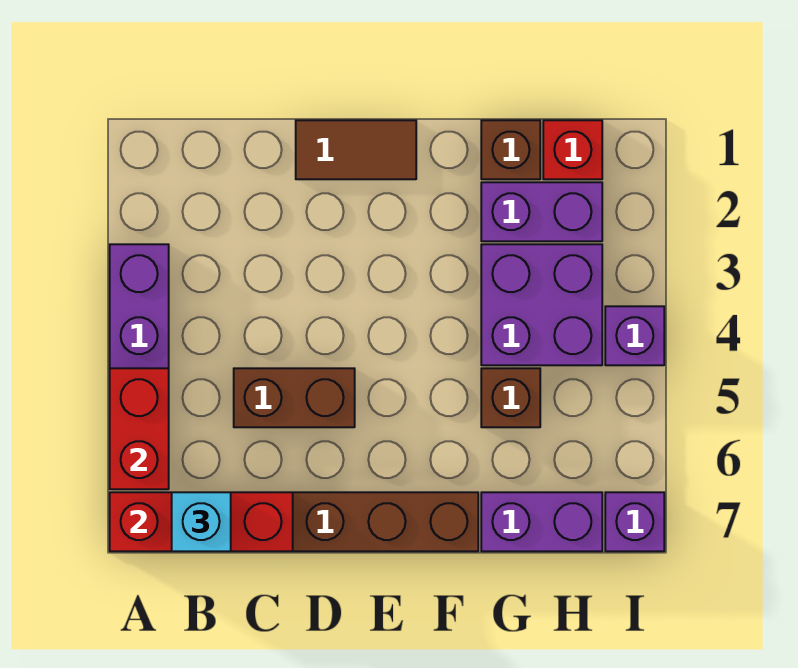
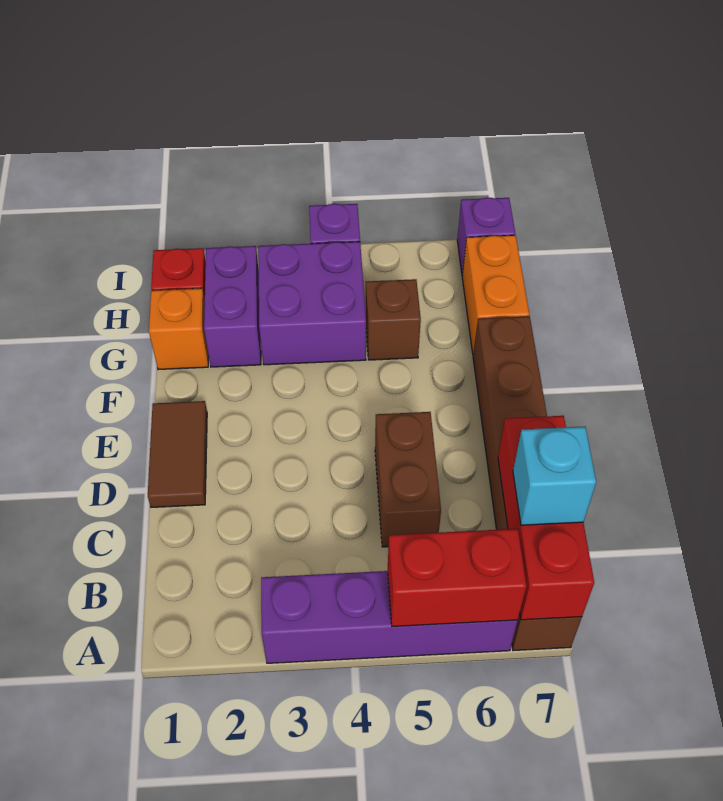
brown brick G1 level 1 -> orange brick G1 level 1
purple brick G7:H7 level 1 -> orange brick G7:H7 level 1

